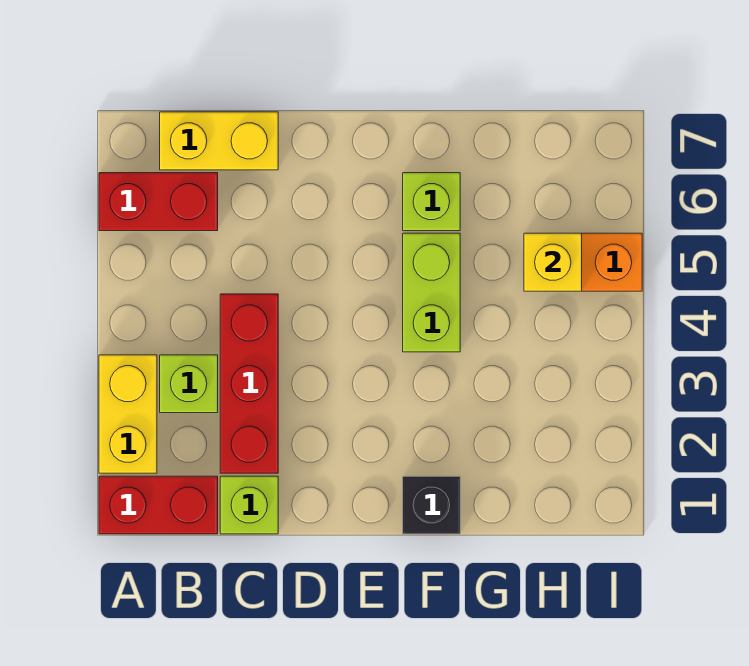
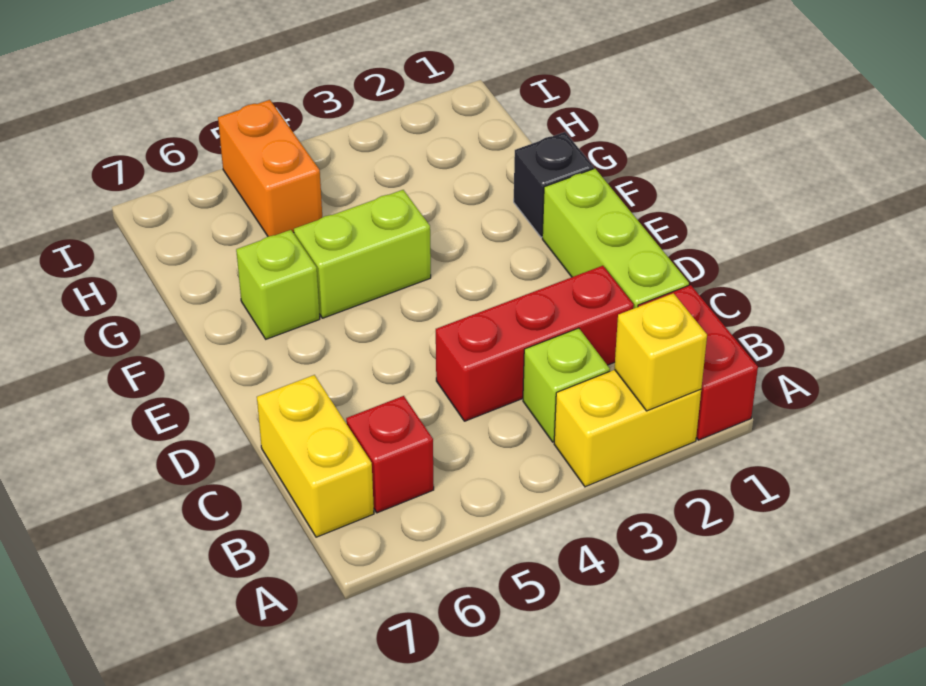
red brick A6:B6 level 1 -> red brick B6 level 1
lime brick C1 level 1 -> lime brick C1:E1 level 1
yellow brick H5 level 2 -> yellow brick A2 level 2

